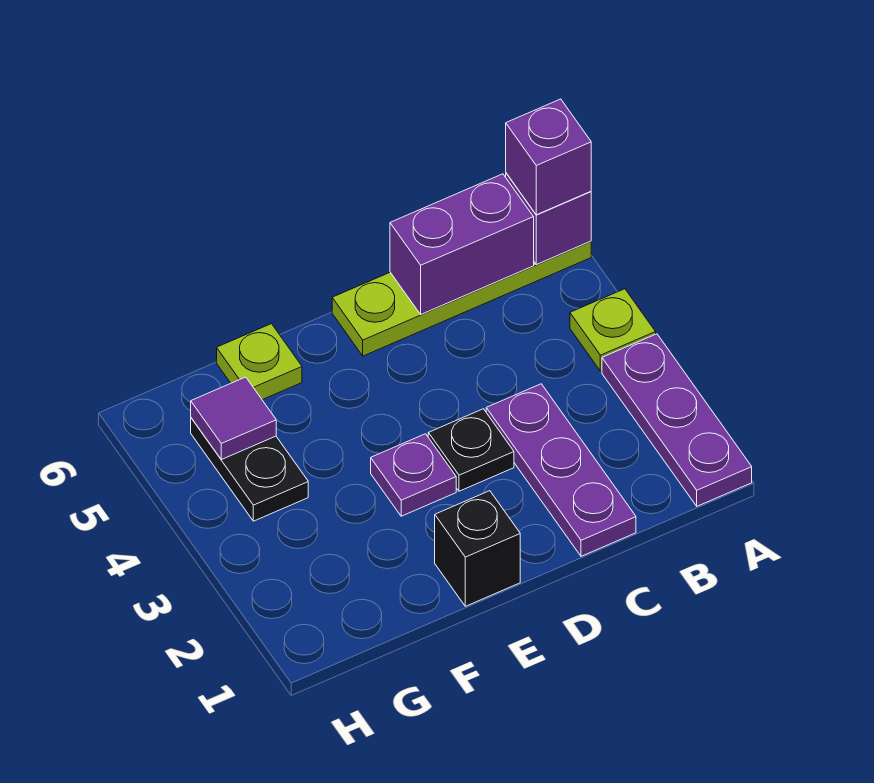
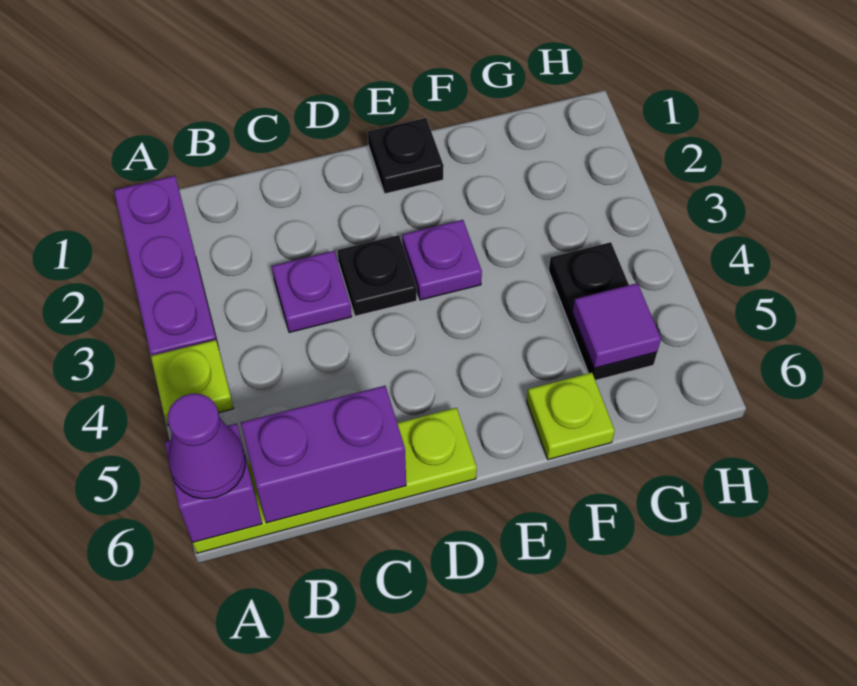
purple brick A6 level 3 -> purple cone A6 level 3
purple plate C1:C3 level 1 -> purple plate C3 level 1
black brick E1 level 1 -> black plate E1 level 1

